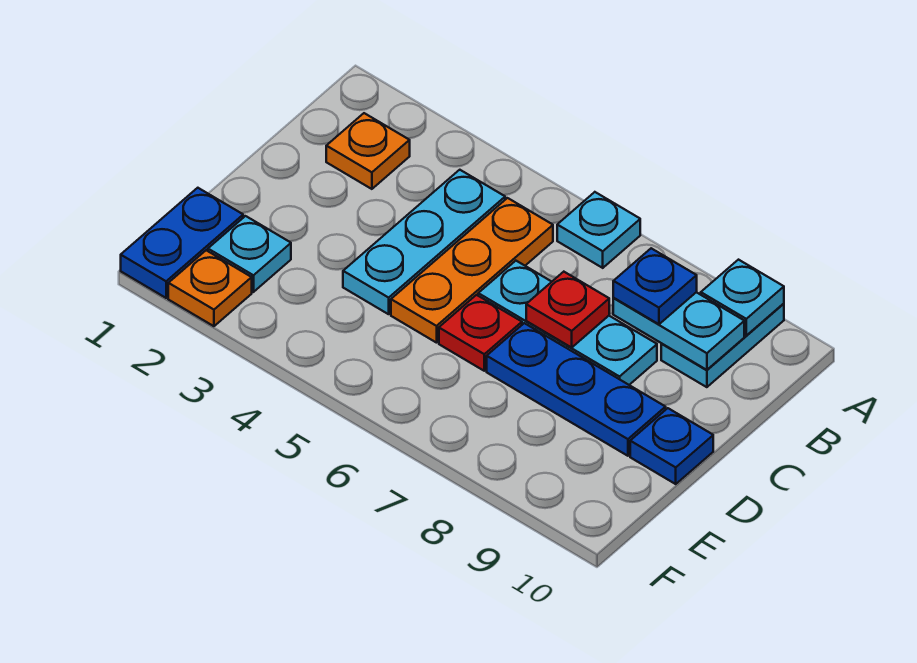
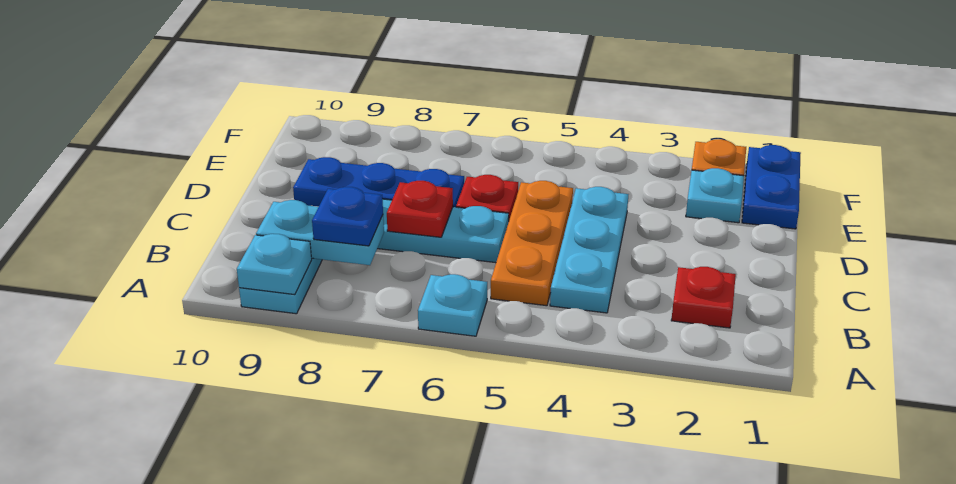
orange plate B2 level 1 -> red plate B2 level 1
blue plate D10 level 1 -> none

